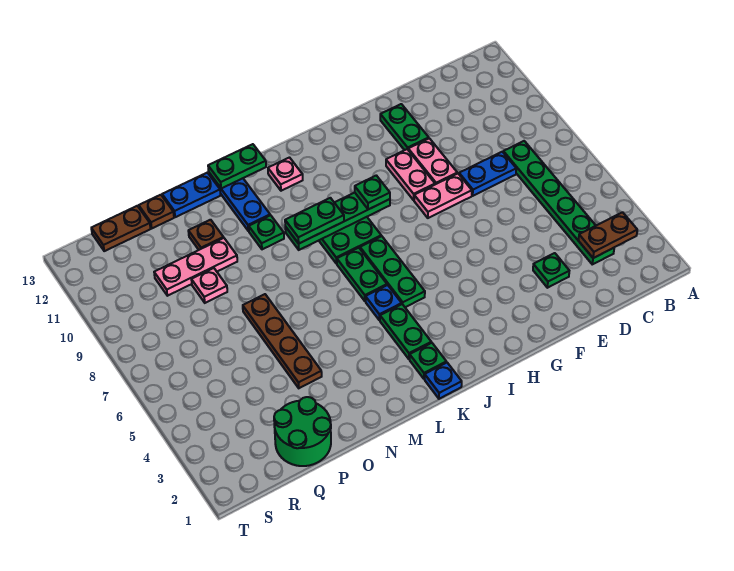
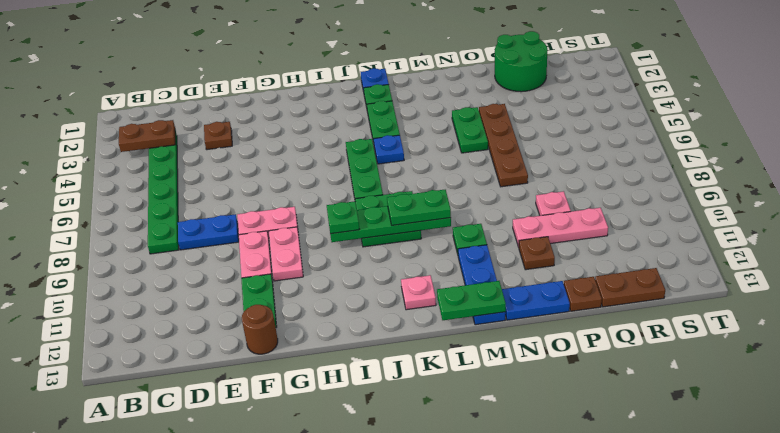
green plate E3 level 1 -> brown plate E3 level 1
none -> brown round brick F13 level 1
green plate K6:K7 level 1 -> green plate N4:N5 level 1

